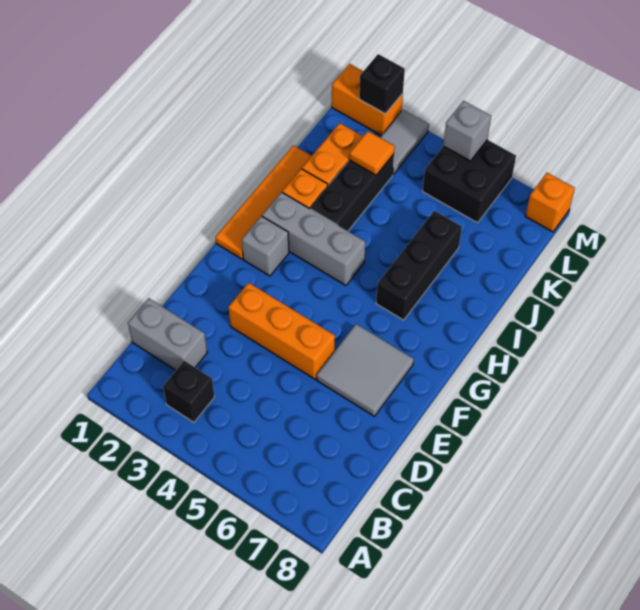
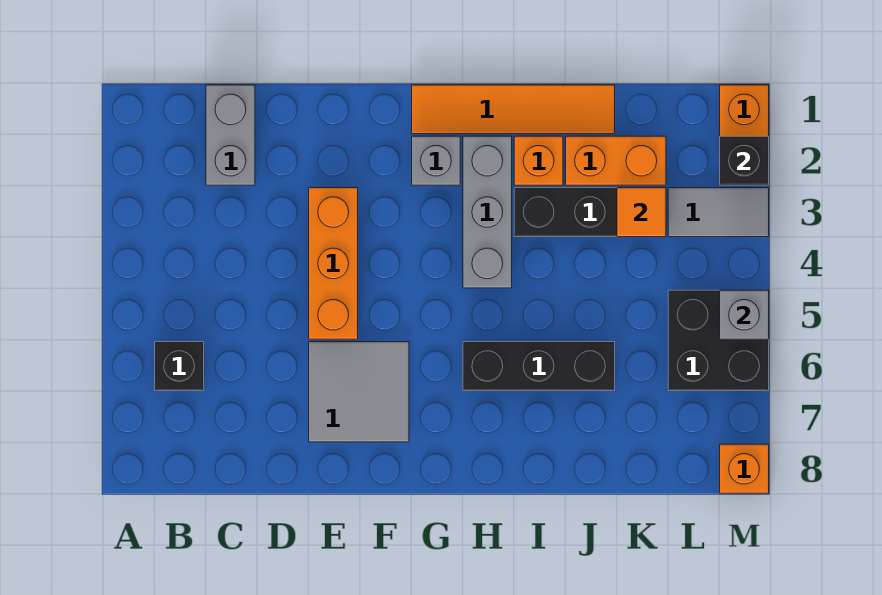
black brick B3 level 1 -> black brick B6 level 1

